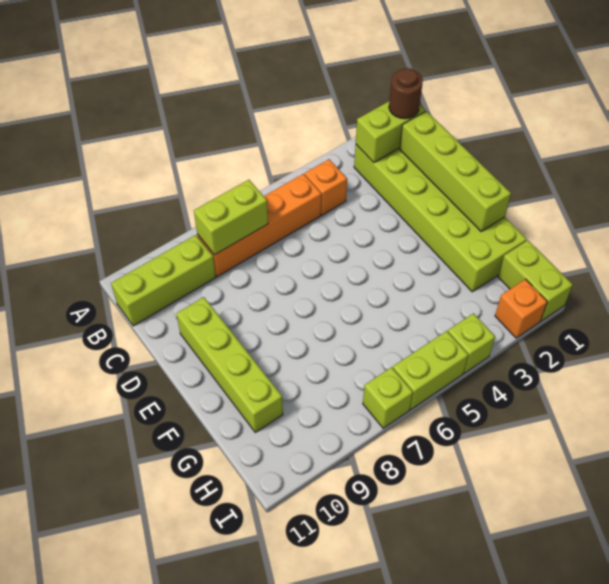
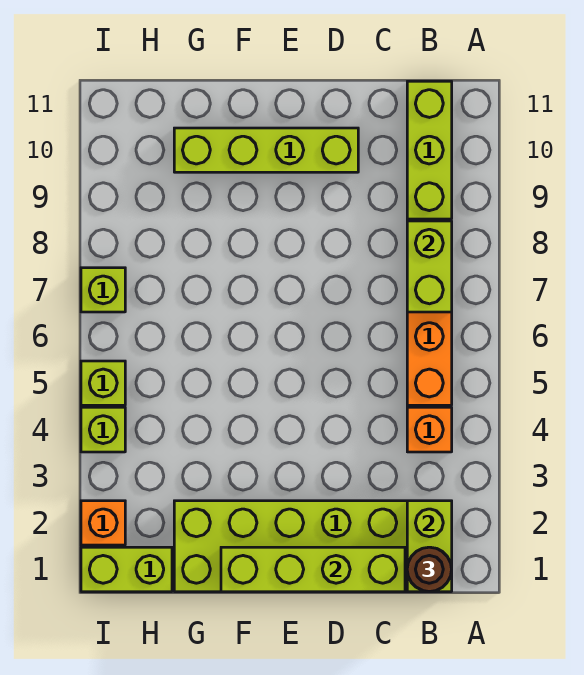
lime brick I5:I6 level 1 -> lime brick I5 level 1

